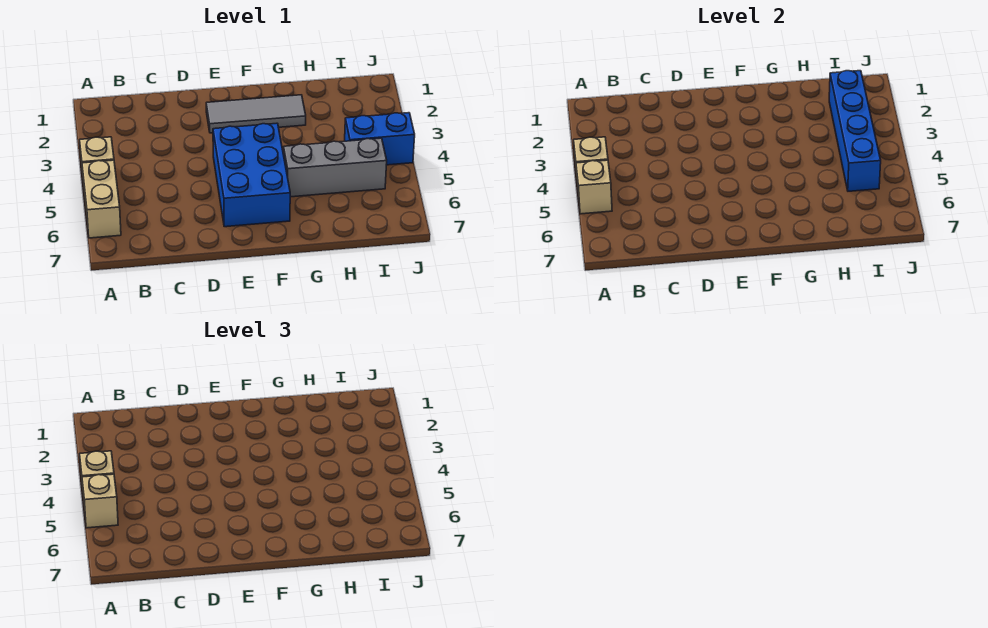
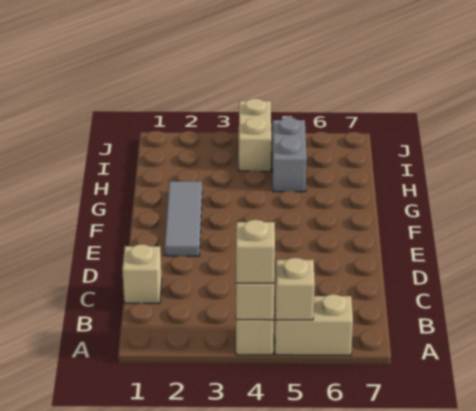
tan brick A5 level 3 -> tan brick C1 level 1
blue brick E4:F6 level 1 -> none
grey brick G5:I5 level 1 -> grey brick H5:I5 level 1
blue brick I2:I5 level 2 -> none
blue brick I4:J4 level 1 -> tan brick I4:J4 level 1

